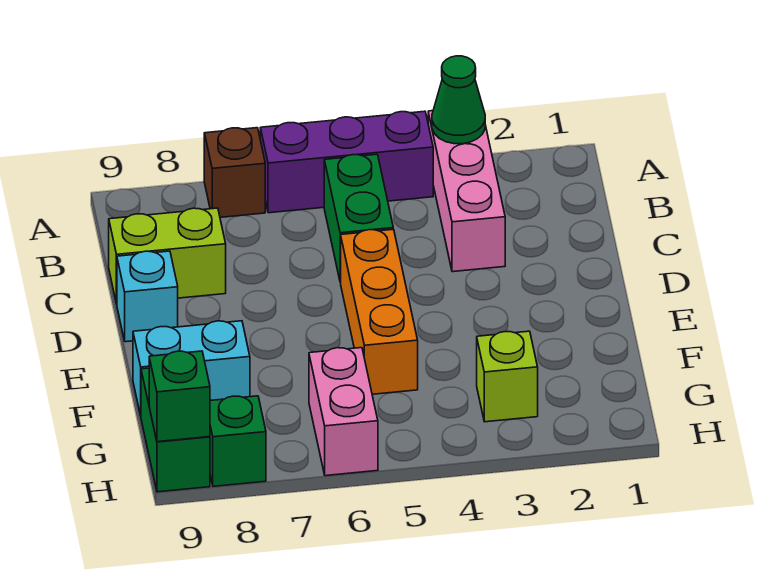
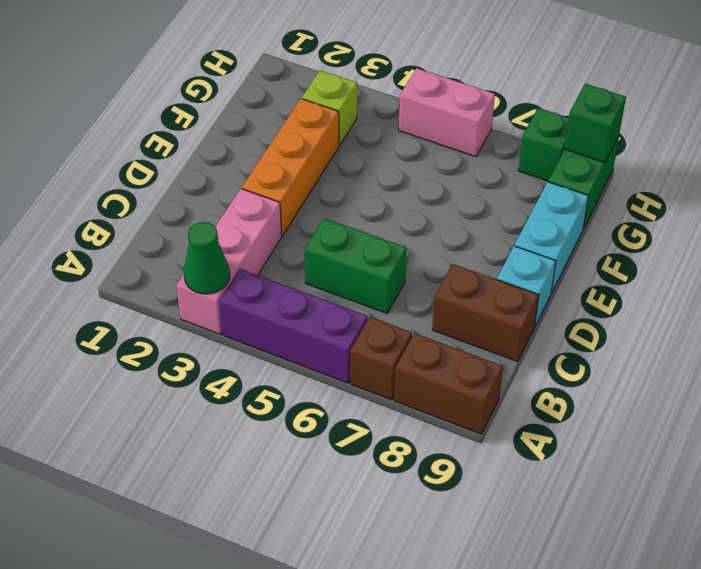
none -> brown brick A8:A9 level 1
green brick B5:C5 level 1 -> green brick C5:C6 level 1
lime brick C8:C9 level 1 -> brown brick C8:C9 level 1
orange brick D5:F5 level 1 -> orange brick D3:F3 level 1
cyan brick F8:F9 level 1 -> cyan brick E9:F9 level 1
pink brick G6:H6 level 1 -> pink brick H5:H6 level 1

